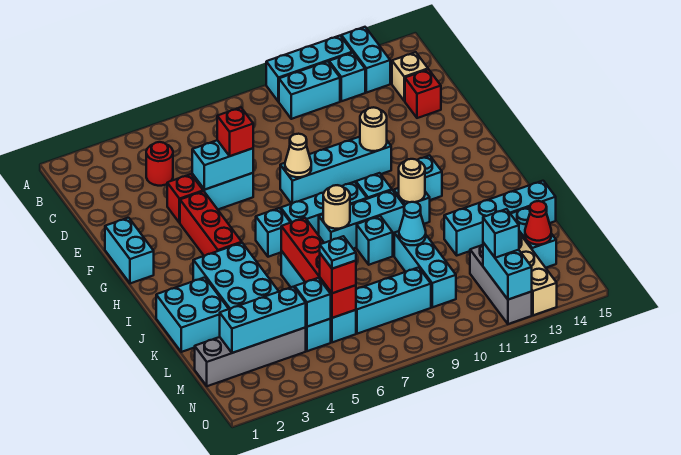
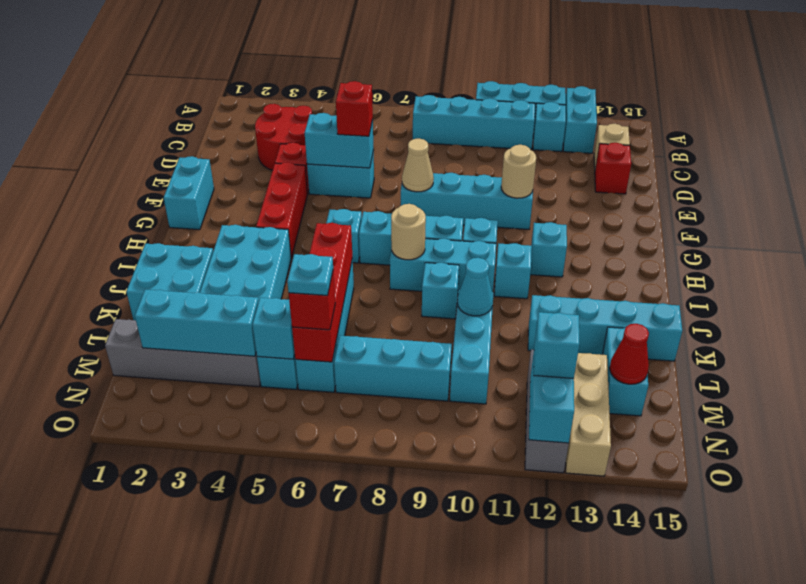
cyan brick B10:B11 level 1 -> cyan brick B8:B11 level 1
red round brick C4 level 1 -> red round brick C3:D4 level 1
tan round brick I11 level 2 -> none

